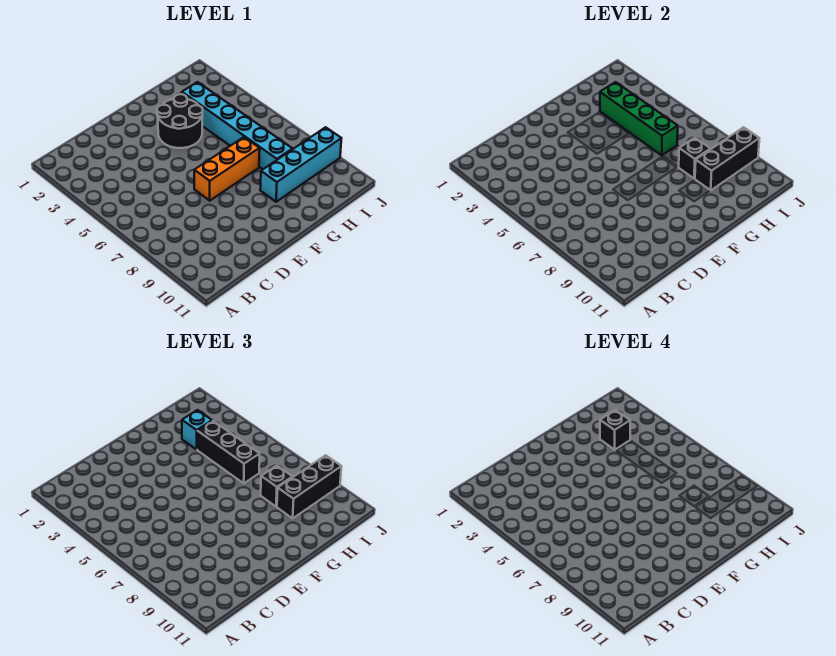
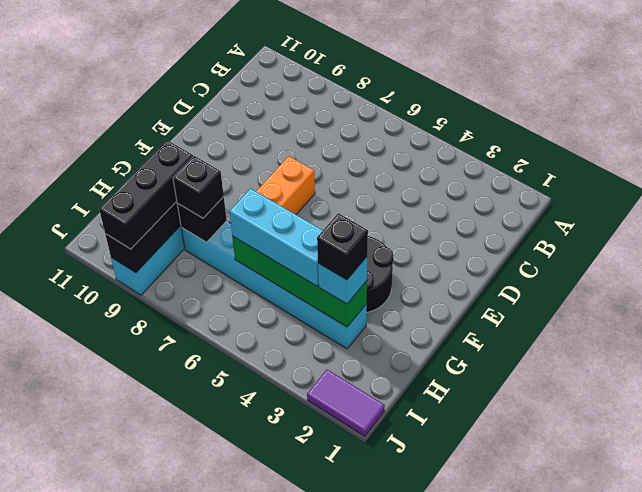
black brick H4:H6 level 3 -> cyan brick H4:H6 level 3
none -> purple tile J1:J2 level 1

